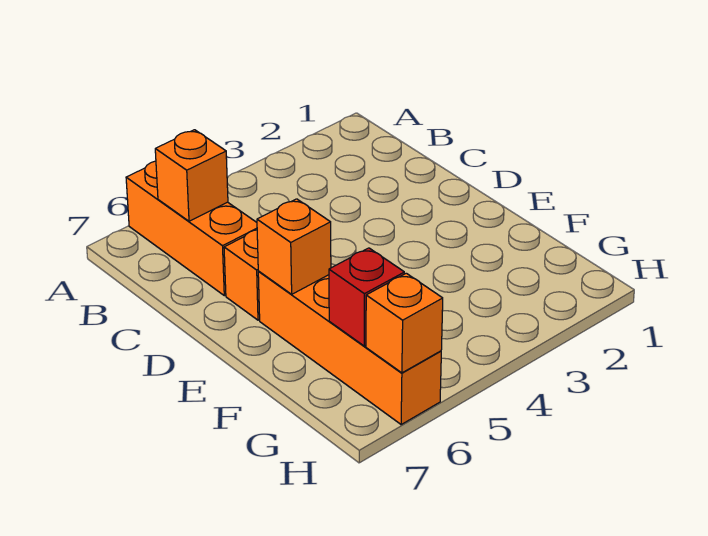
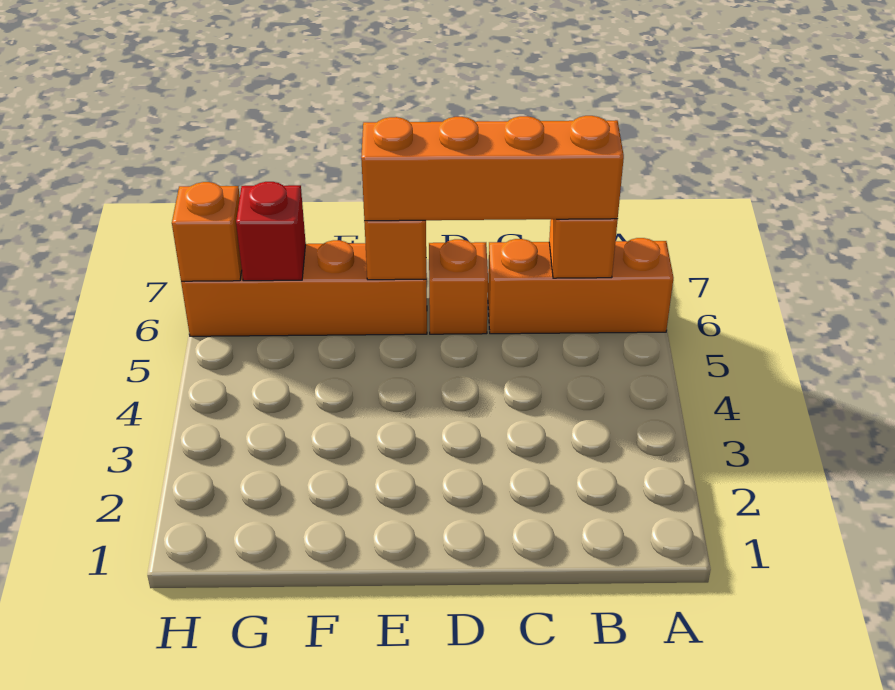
none -> orange brick B6:E6 level 3

